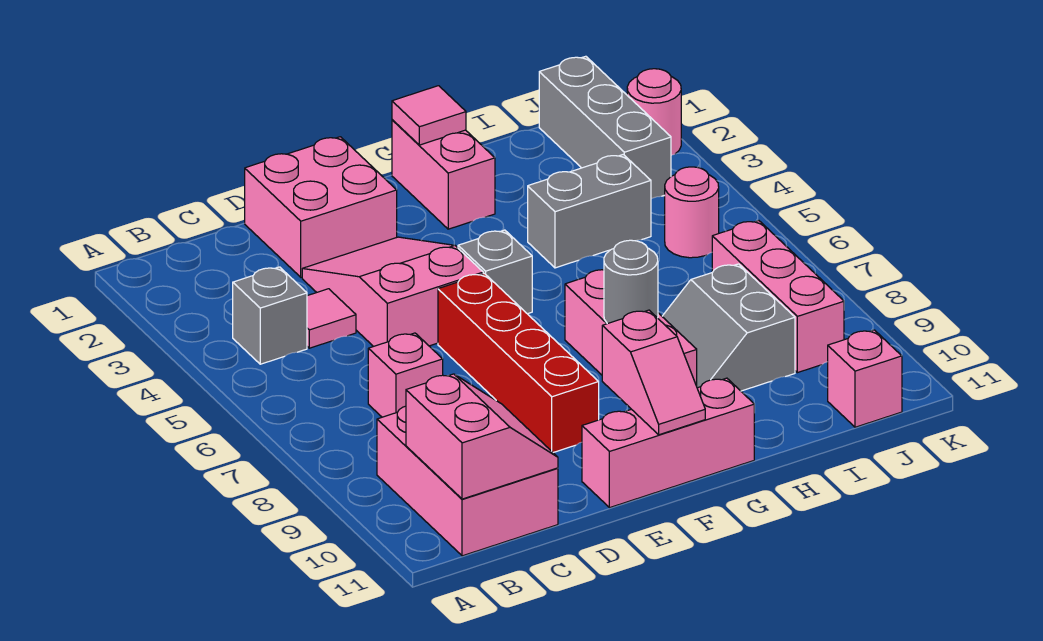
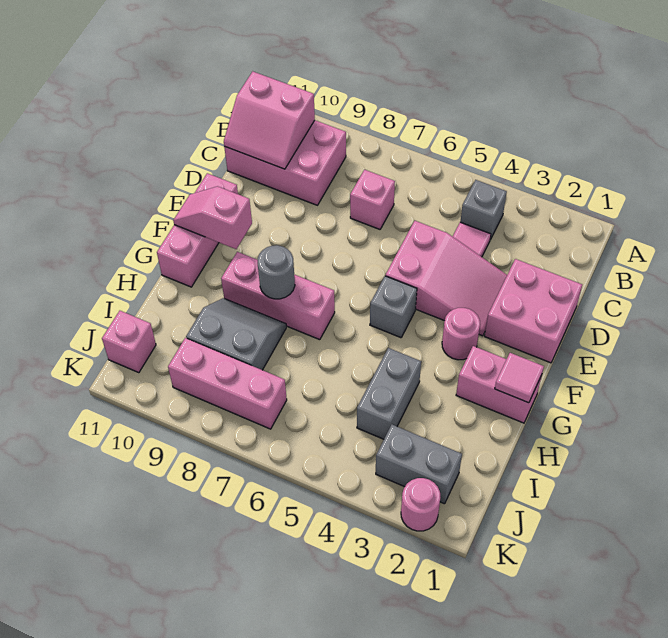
red brick E6:E9 level 1 -> none
grey brick J1:J3 level 1 -> grey brick J2:J3 level 1
pink round brick J5 level 1 -> pink round brick F3 level 1

